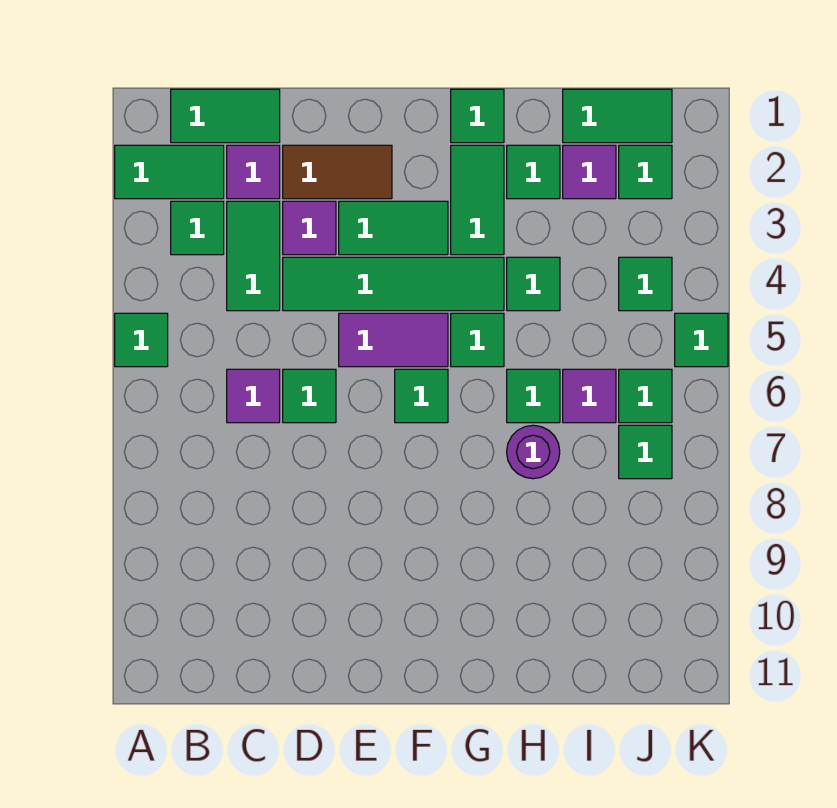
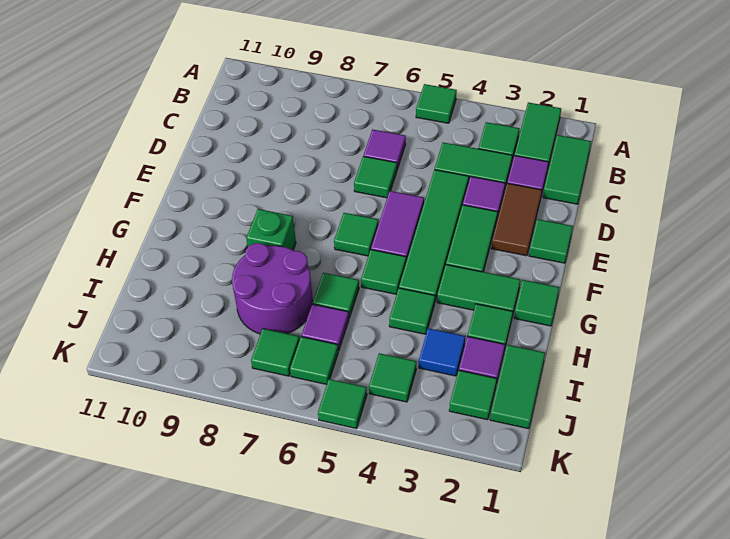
none -> green tile E1 level 1
none -> green brick G8 level 1
purple round brick H7 level 1 -> purple round brick H7:I8 level 1
none -> blue tile I3 level 1

